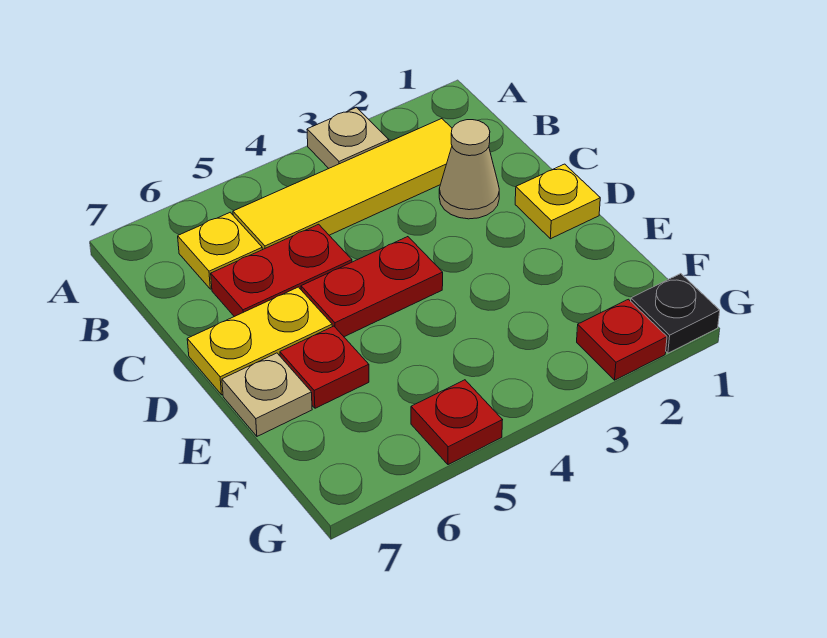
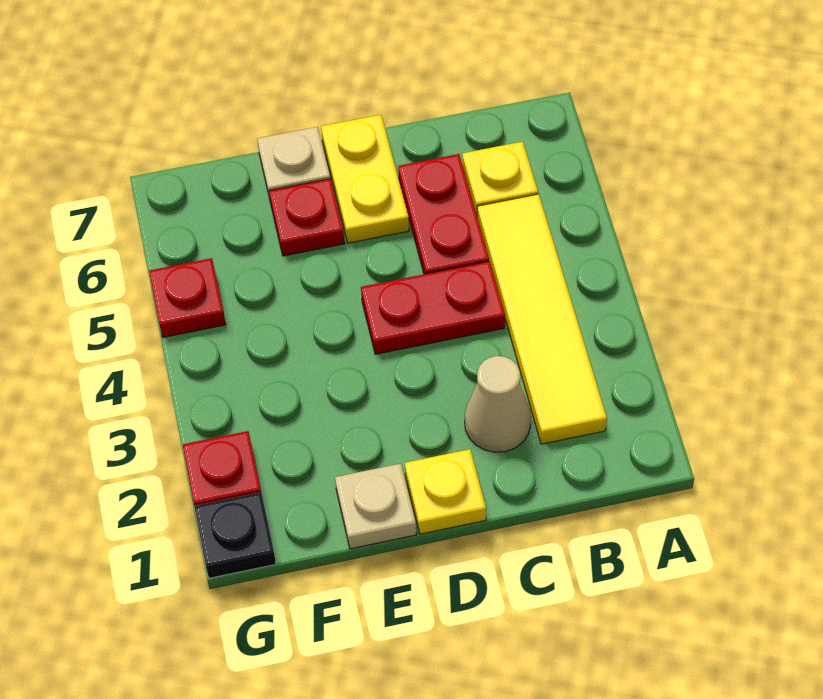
tan plate A3 level 1 -> tan plate E1 level 1
red plate D4:D5 level 1 -> red plate C4:D4 level 1

